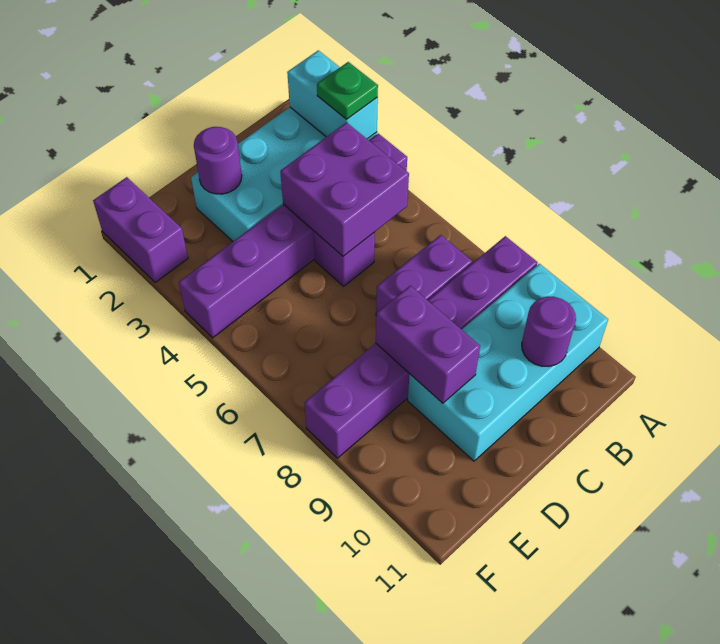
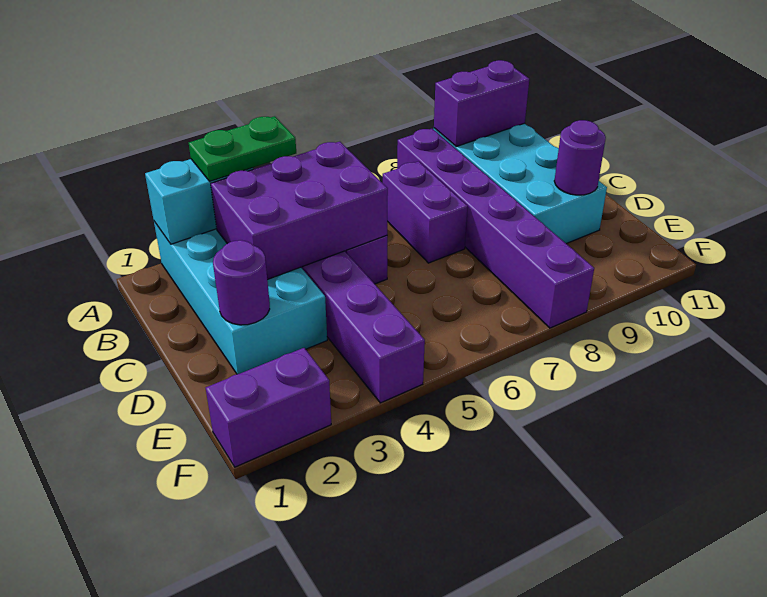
green plate A3 level 3 -> green plate A3:A4 level 3
purple brick B4:C5 level 2 -> purple brick B3:C5 level 2
purple round brick B10 level 2 -> purple round brick D10 level 2
purple brick D8:D9 level 2 -> purple brick A9:A10 level 2

